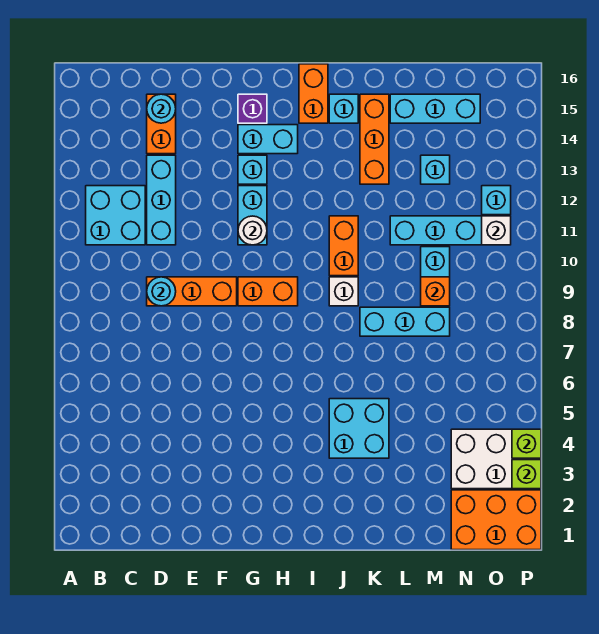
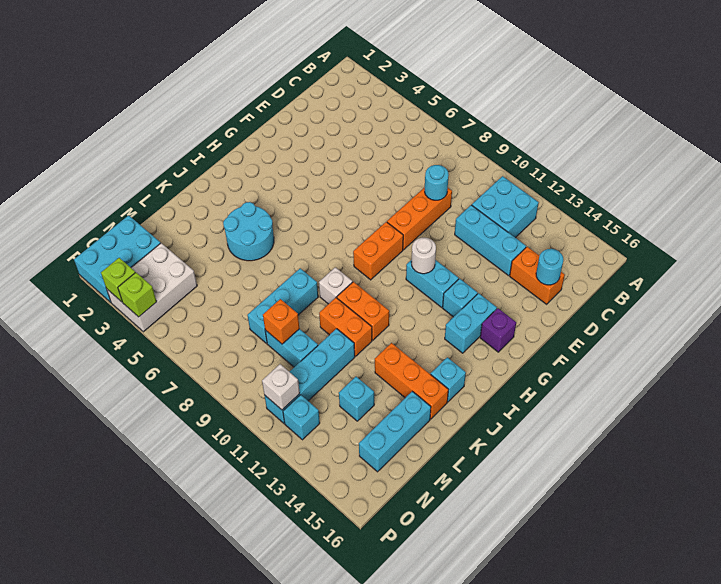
orange brick I15:I16 level 1 -> orange brick K10:K11 level 1
cyan brick J4:K5 level 1 -> cyan round brick J4:K5 level 1
orange brick N1:P2 level 1 -> cyan brick N1:P2 level 1

